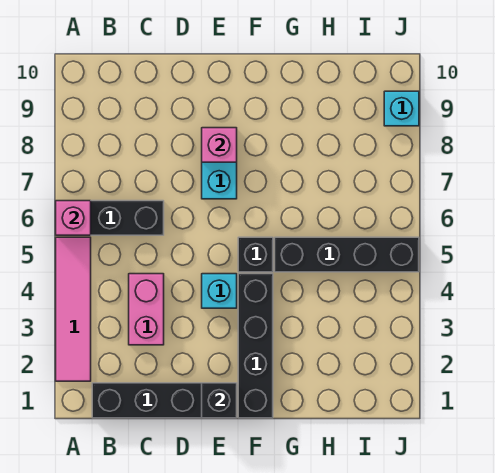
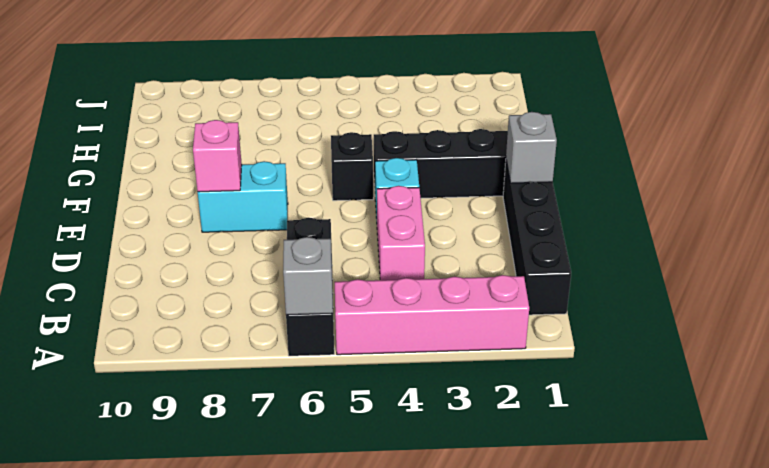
pink tile A2:A5 level 1 -> pink brick A2:A5 level 1
pink brick A6 level 2 -> grey brick A6 level 2
pink brick C3:C4 level 1 -> pink brick C4:D4 level 1
black brick E1 level 2 -> grey brick E1 level 2
black brick G5:J5 level 1 -> none
cyan brick J9 level 1 -> none

